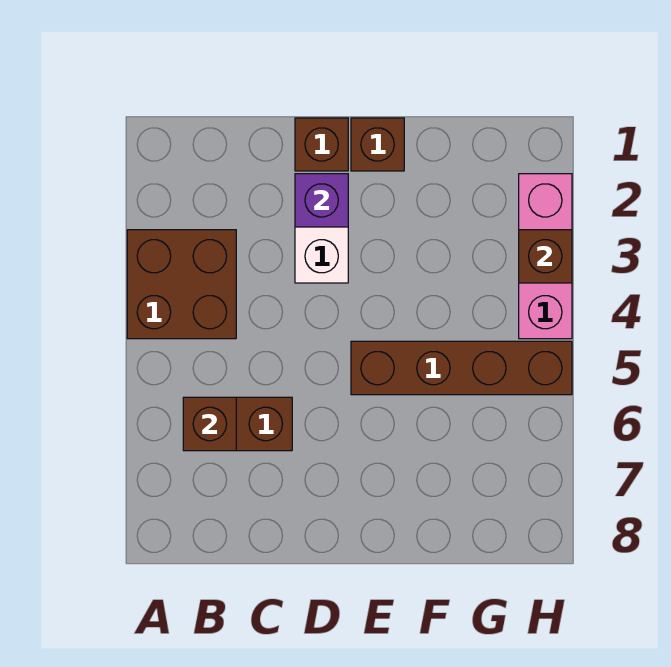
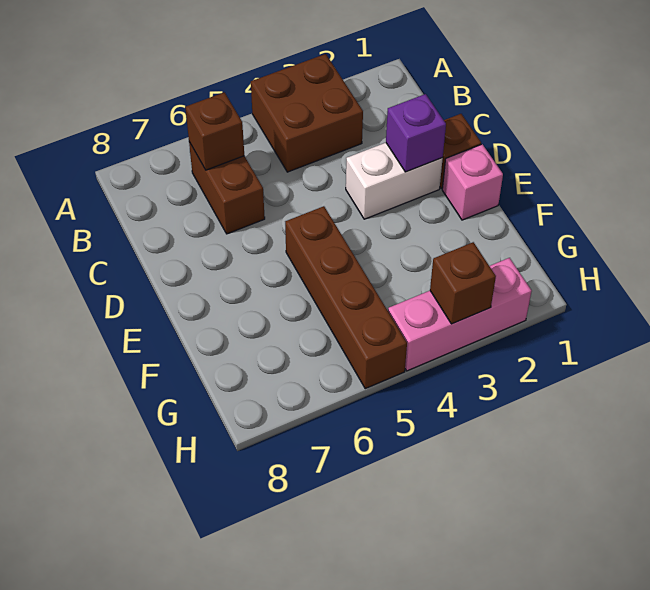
brown brick E1 level 1 -> pink brick E1 level 1

